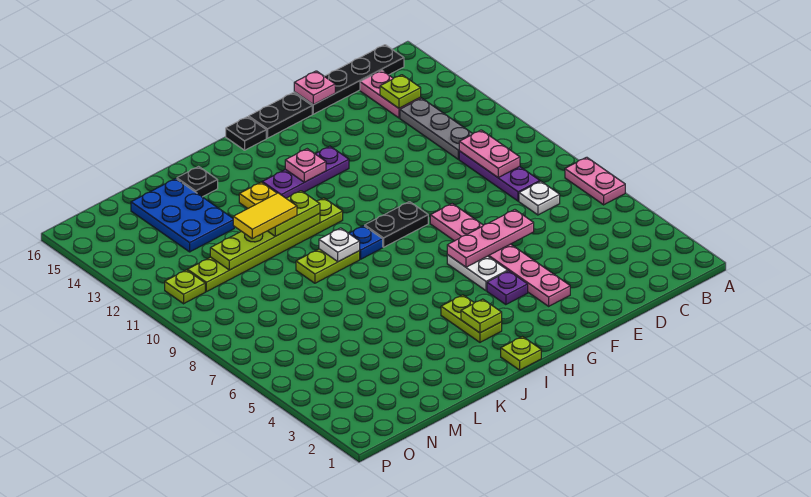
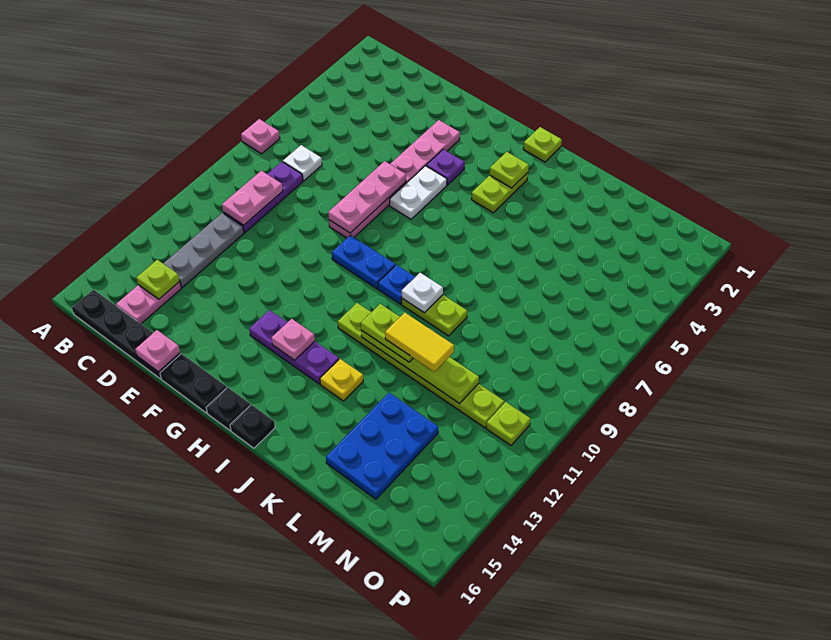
pink plate A6:A7 level 1 -> pink plate A7 level 1
pink plate E6:G6 level 2 -> pink plate F6:F8 level 2
black plate G9:H9 level 1 -> blue plate G9:H9 level 1
black plate K15 level 1 -> black plate I16 level 1

